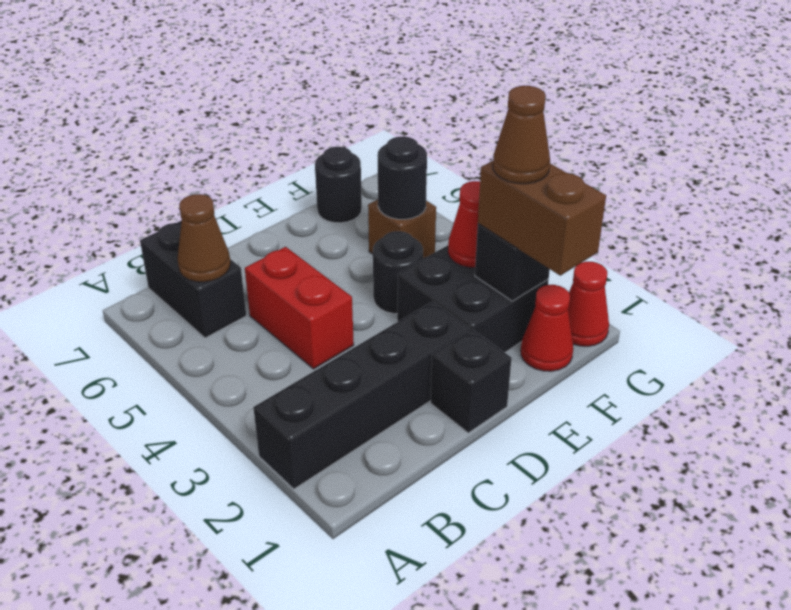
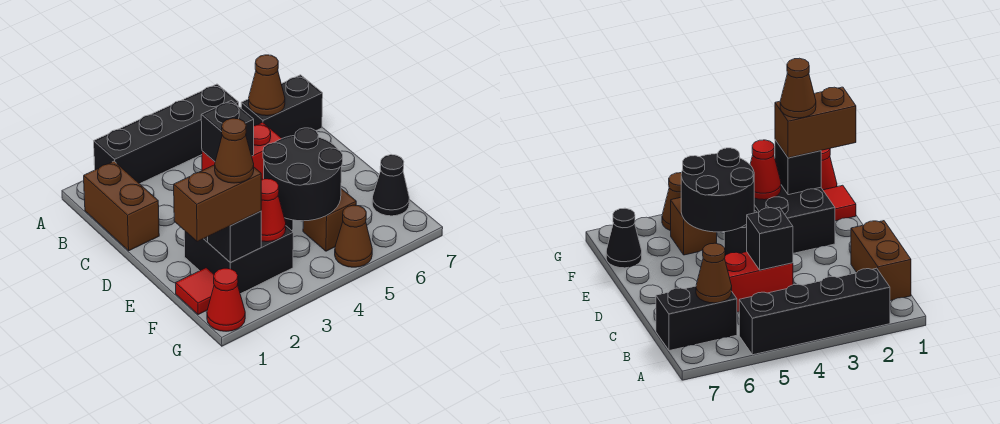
black brick A2:D2 level 1 -> black brick A2:A5 level 1
none -> brown brick B1:C1 level 1
black brick D1 level 1 -> black brick C4 level 2
red cone F1 level 1 -> red tile F1 level 1
black round brick F5 level 2 -> black round brick E4:F5 level 2
black round brick F7 level 1 -> black cone F7 level 1
none -> brown cone G5 level 1

